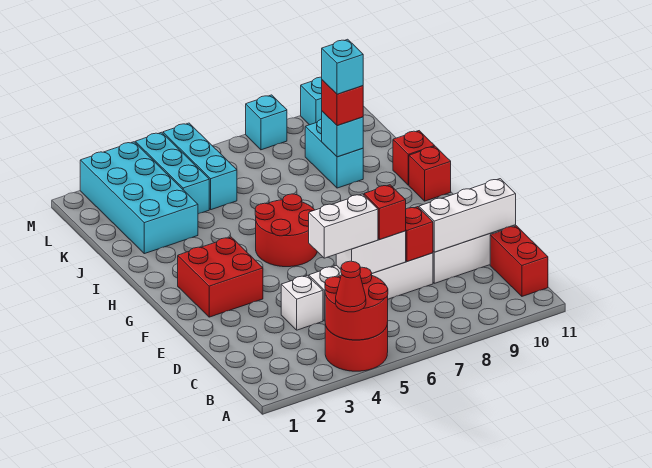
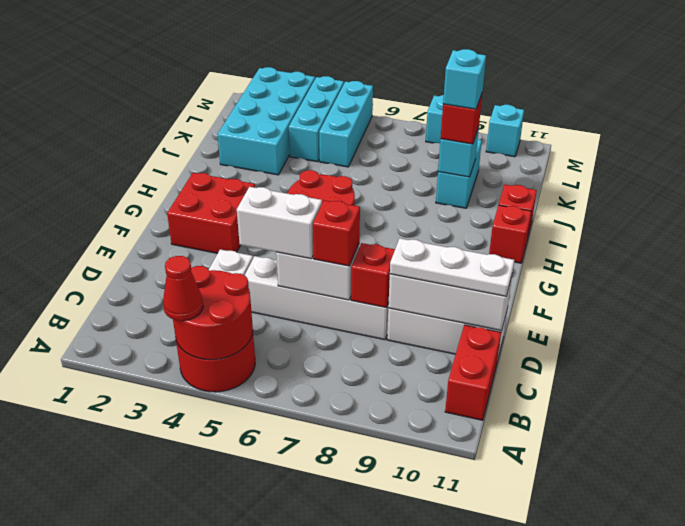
none -> white plate D9:D11 level 3

